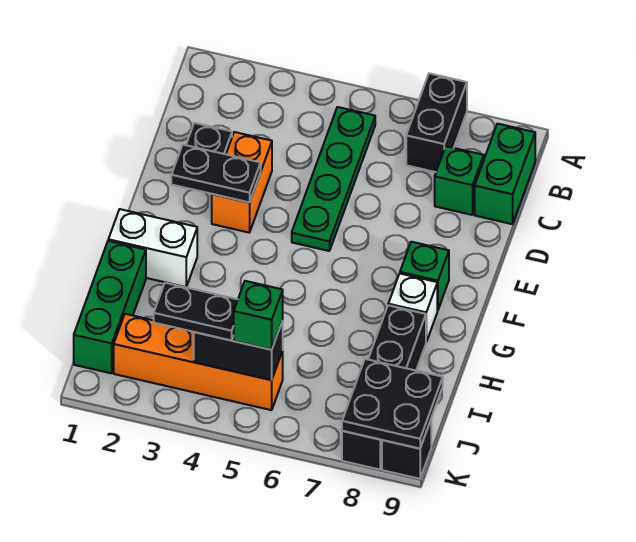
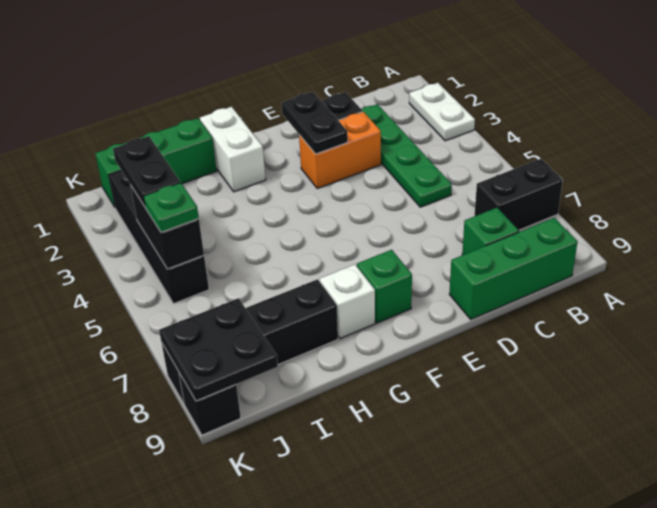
none -> white plate A2:A3 level 1
green plate B5:E5 level 1 -> green plate C2:C5 level 1
green brick B9:C9 level 1 -> green brick B9:D9 level 1
orange brick J2:J5 level 1 -> black brick J2:J5 level 1
green brick J5 level 3 -> green plate J5 level 3

